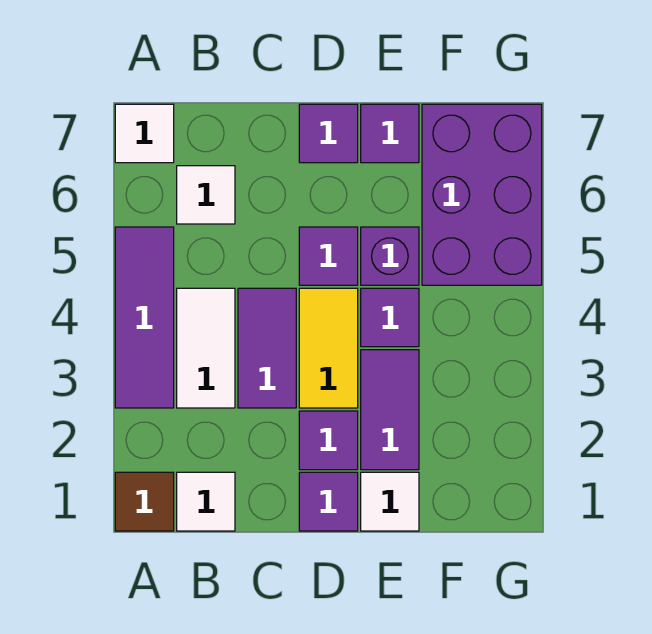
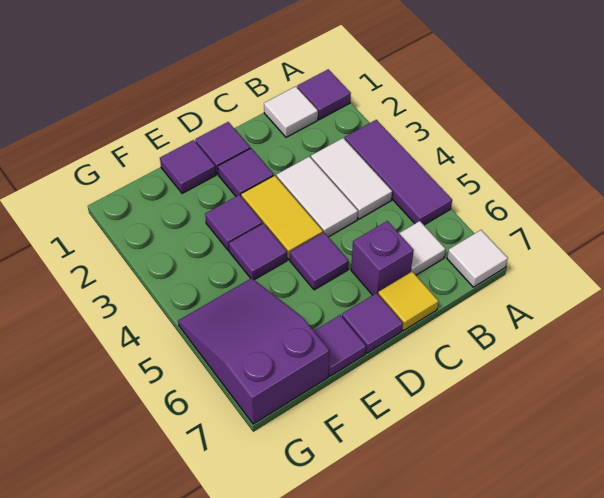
brown tile A1 level 1 -> purple tile A1 level 1
purple tile C3:C4 level 1 -> white tile C3:C4 level 1
none -> yellow tile C7 level 1
white tile E1 level 1 -> purple tile E1 level 1
purple tile E2:E3 level 1 -> purple tile E3 level 1
purple brick E5 level 1 -> purple brick C6 level 1
purple brick F5:G7 level 1 -> purple slope F5:G7 level 1 top 7

